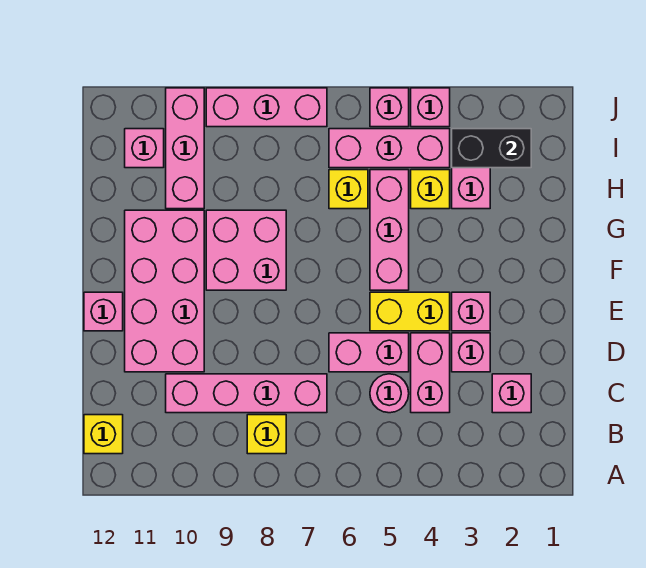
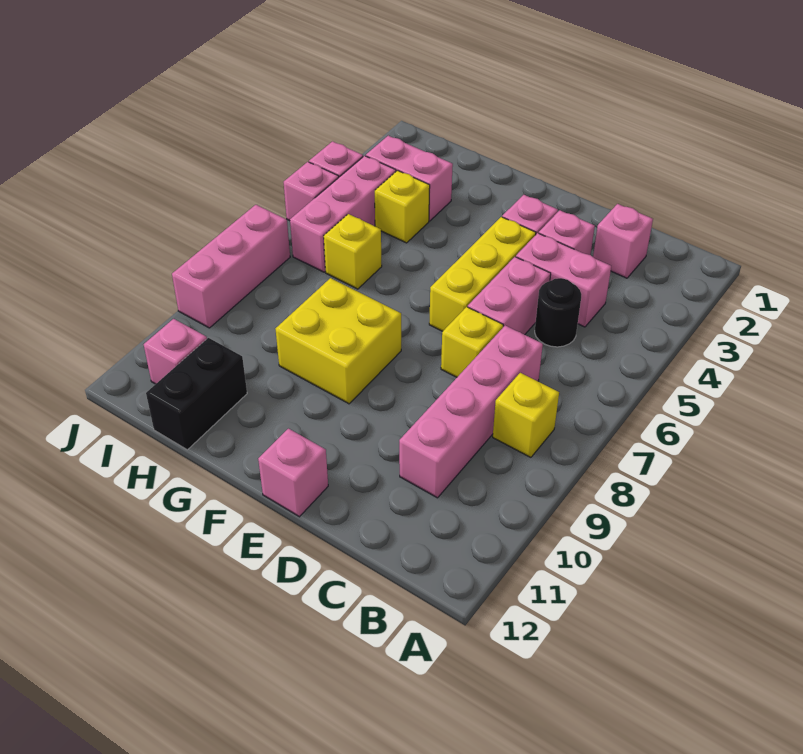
yellow brick B12 level 1 -> yellow brick D7 level 1
pink round brick C5 level 1 -> black round brick C5 level 1
pink brick D10:G11 level 1 -> none
yellow brick E4:E5 level 1 -> yellow brick E4:E6 level 1
pink brick F5:H5 level 1 -> none
pink brick F8:G9 level 1 -> yellow brick F8:G9 level 1
pink brick H10:J10 level 1 -> none
black brick I2:I3 level 2 -> black brick H11:H12 level 1

